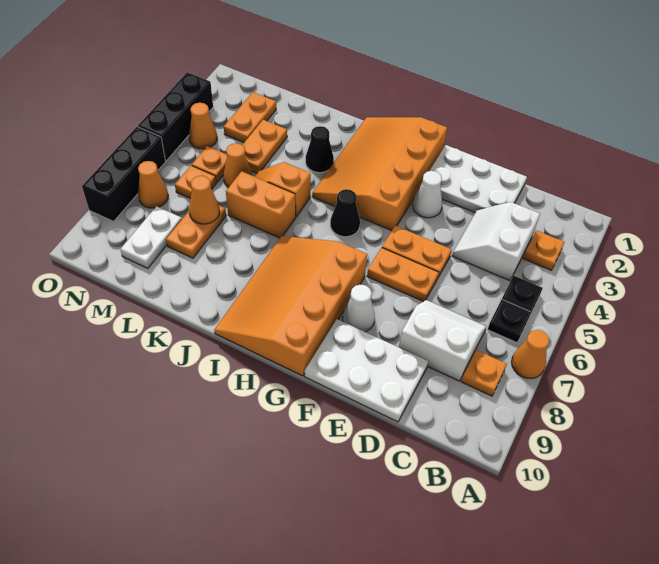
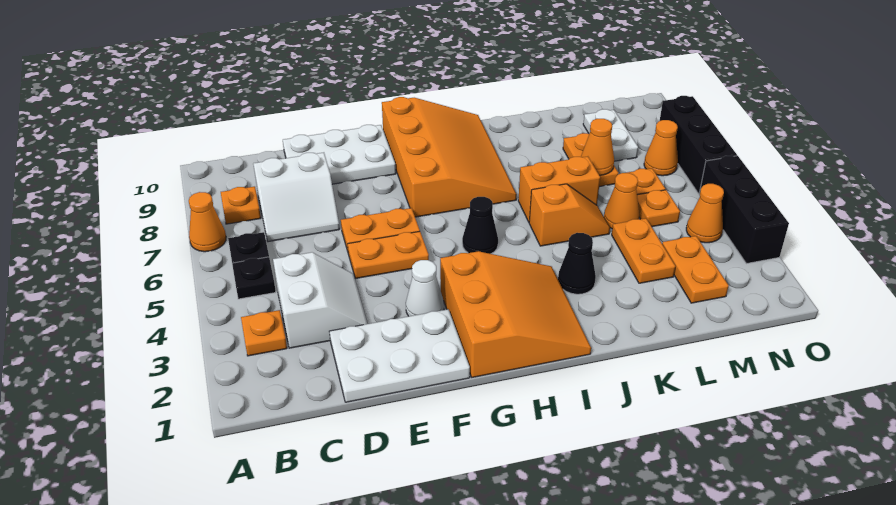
white cone F8 level 1 -> none
orange slope G1:I4 level 1 top G -> orange slope G1:I3 level 1 top G

